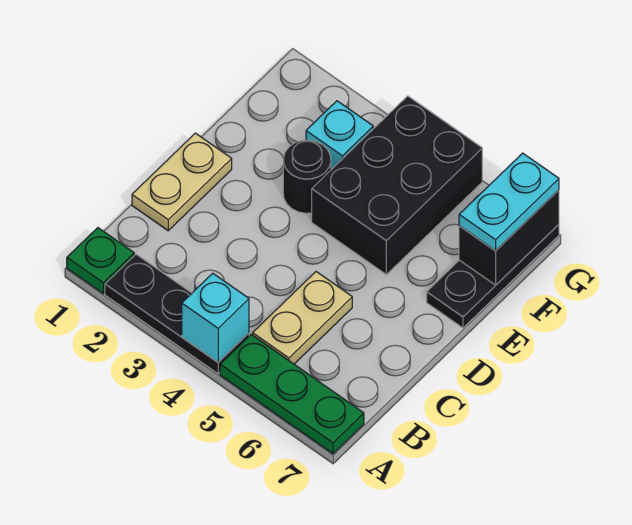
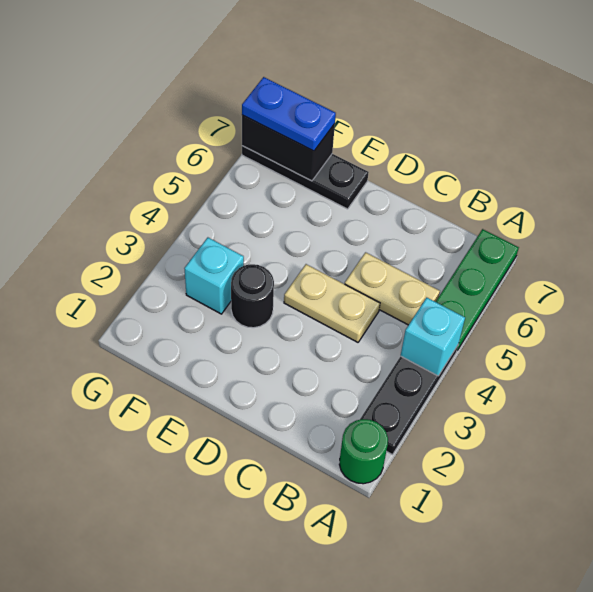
green plate A1 level 1 -> green round brick A1 level 1
tan plate C1:D1 level 1 -> tan plate C4:D4 level 1
black brick E4:G5 level 1 -> none
cyan plate F7:G7 level 3 -> blue plate F7:G7 level 3

